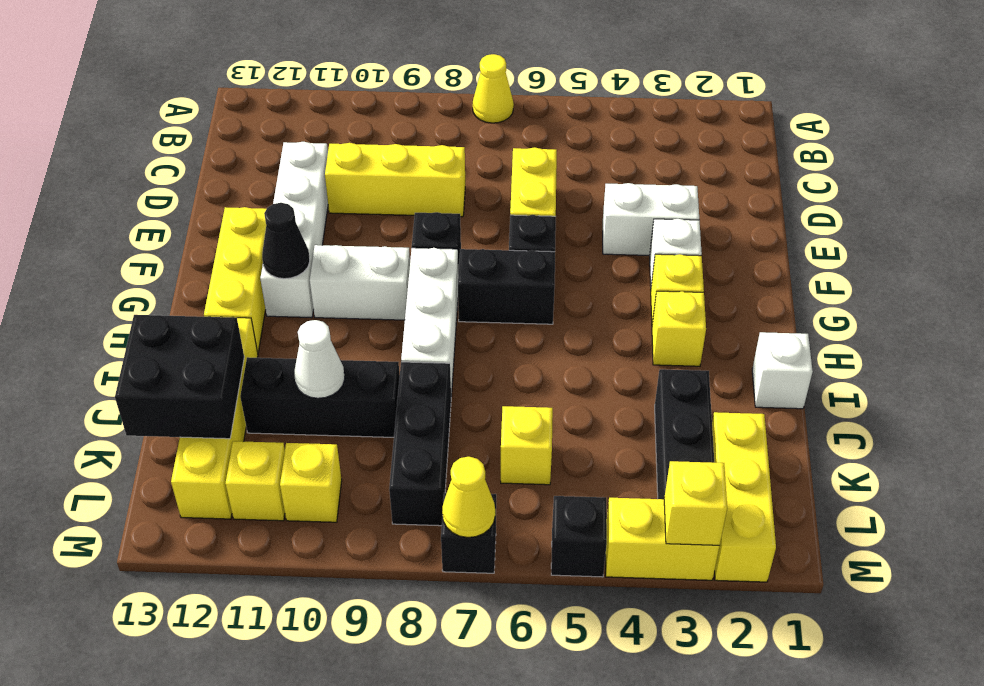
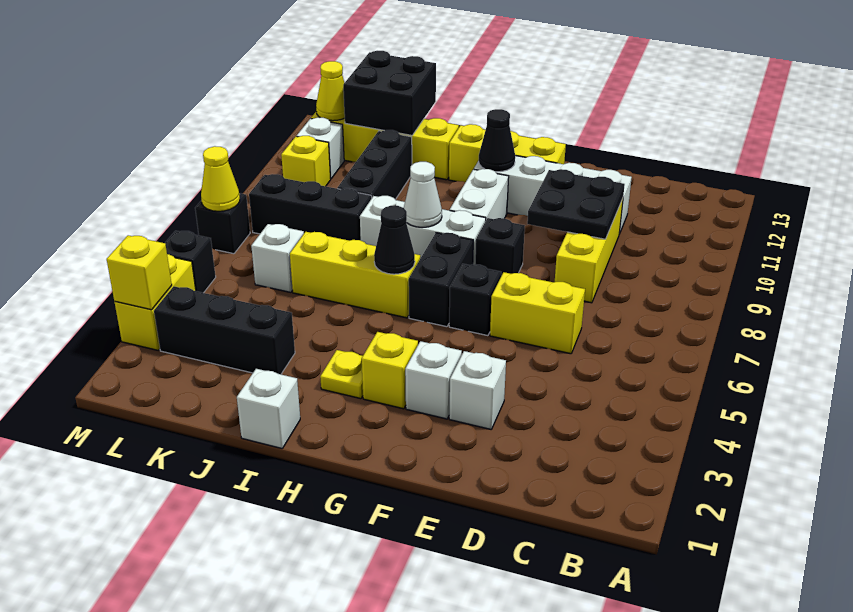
yellow cone A7 level 1 -> yellow cone L12 level 2
none -> black plate D9:E10 level 2
white brick E3:E4 level 1 -> white brick E3 level 1
yellow brick H3 level 1 -> yellow plate H3 level 1
none -> black cone H6 level 2
white cone J10 level 2 -> white cone H8 level 2
yellow brick K2:M2 level 1 -> yellow brick H6:J6 level 1
yellow brick K6 level 1 -> white brick K6 level 1
yellow brick L11 level 1 -> white brick L11 level 1

